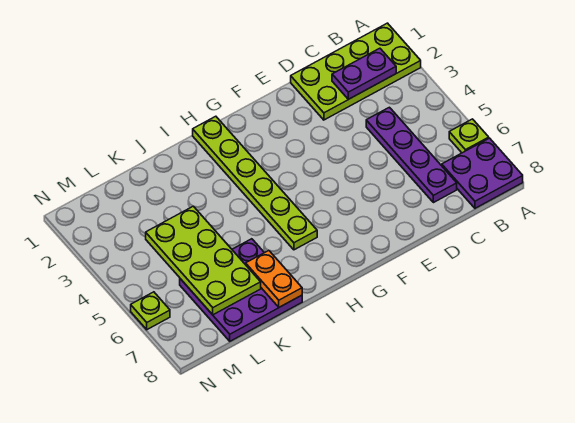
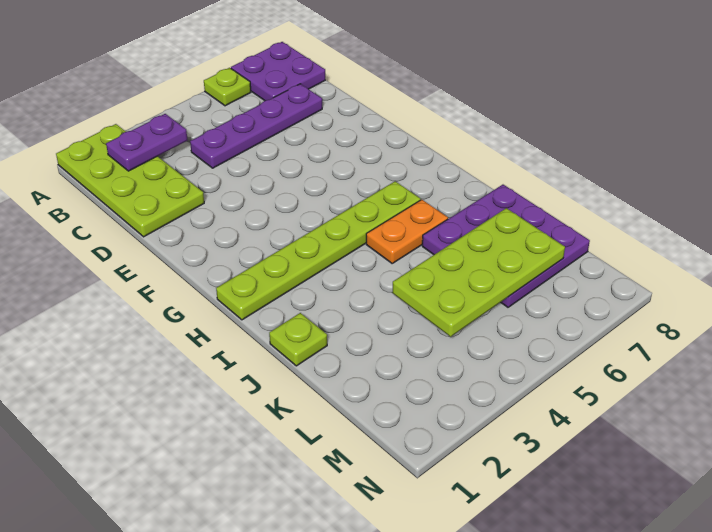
purple plate B2:C2 level 2 -> purple plate B2:B3 level 2
orange plate J7:J8 level 2 -> orange plate I5:I6 level 1
lime plate N6 level 1 -> lime plate J1 level 1

